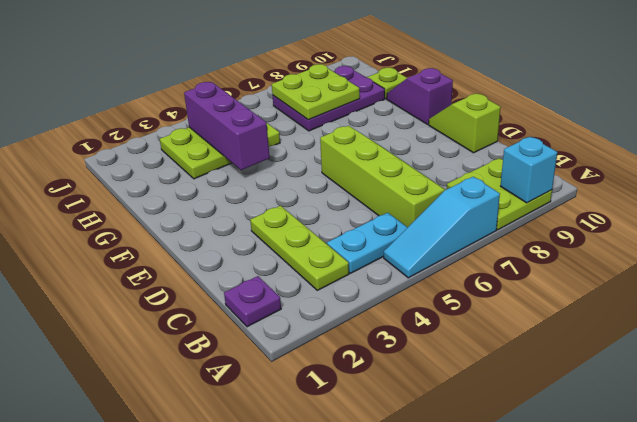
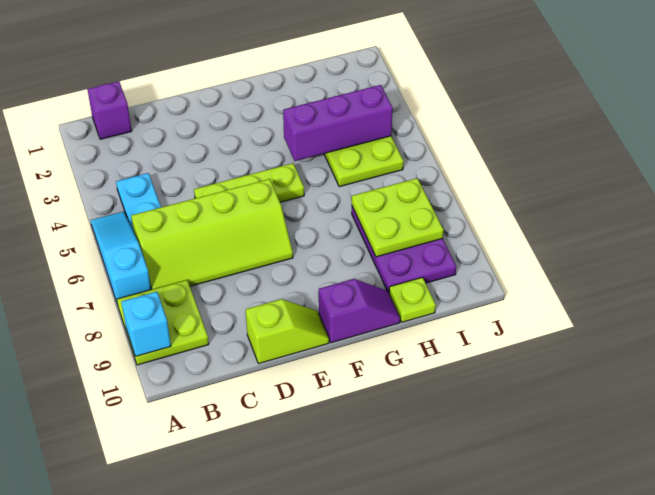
purple plate B1 level 1 -> purple brick B1 level 1
lime plate B3:D3 level 1 -> lime plate D5:F5 level 1

